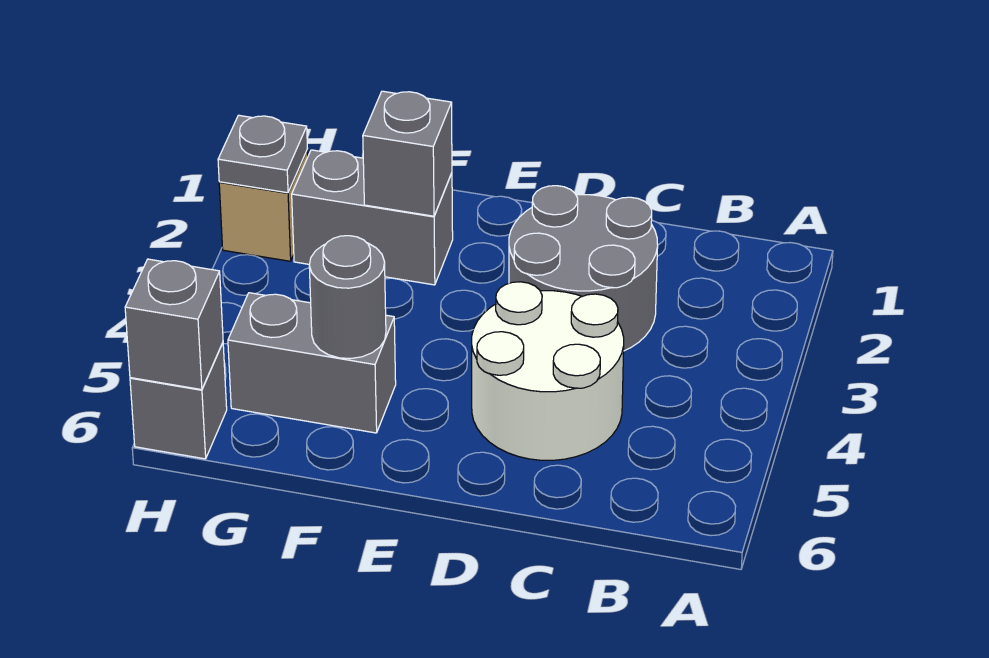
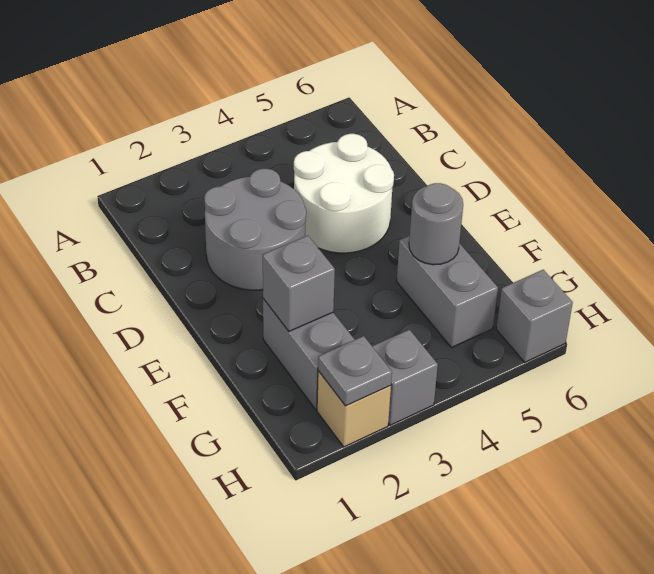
grey brick H6 level 2 -> grey brick H3 level 1

